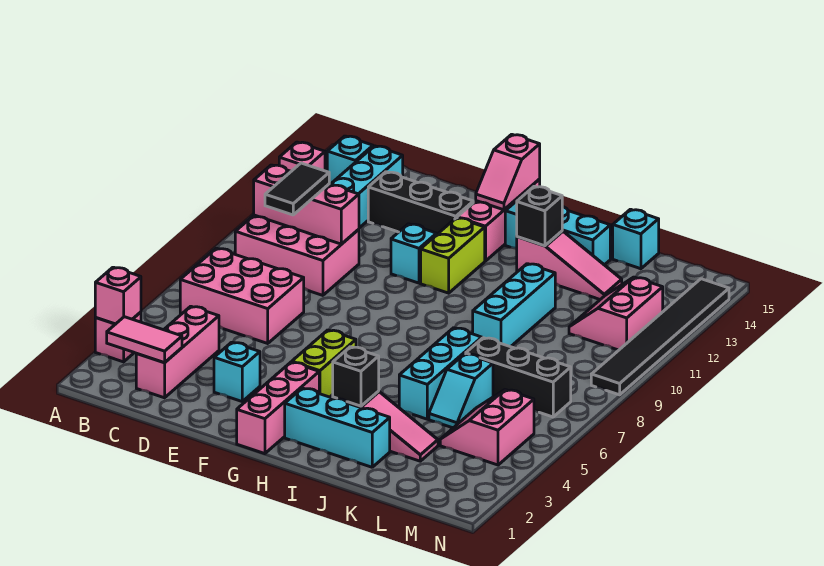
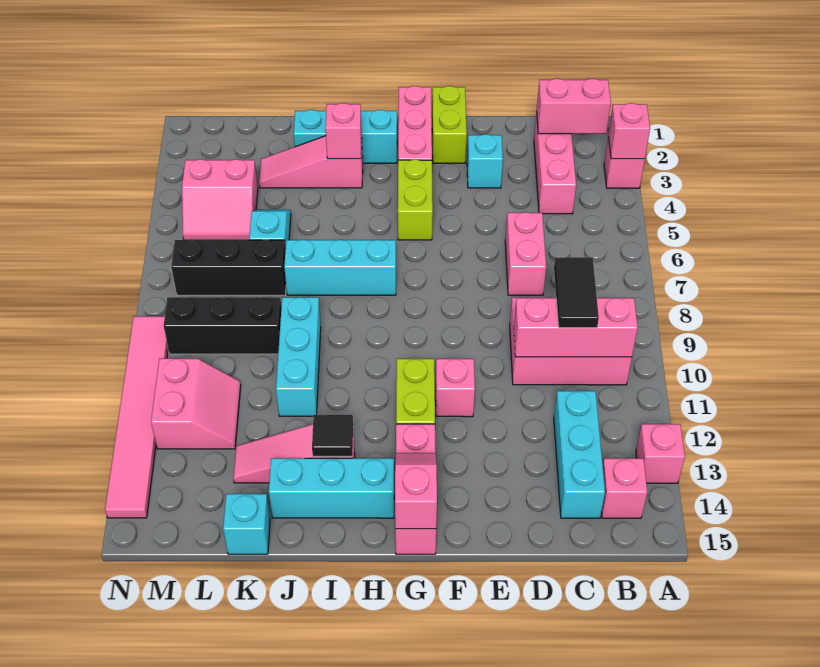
pink tile B2:C2 level 2 -> pink brick B2:C2 level 2
pink brick B6:D7 level 1 -> pink brick D6:D7 level 1
cyan brick B14 level 1 -> pink brick B14 level 1
black brick D13:F13 level 1 -> black brick K9:M9 level 1
none -> lime brick F1:F2 level 1
cyan brick F11 level 1 -> pink brick F11 level 1
black brick I3 level 2 -> pink brick I3 level 2
black brick I13 level 2 -> black tile I13 level 2
cyan brick J5:J7 level 1 -> cyan brick H7:J7 level 1
pink slope L4:M5 level 1 top M -> pink slope L4:M5 level 1 top 4
black tile N9:N14 level 1 -> pink tile N9:N14 level 1

